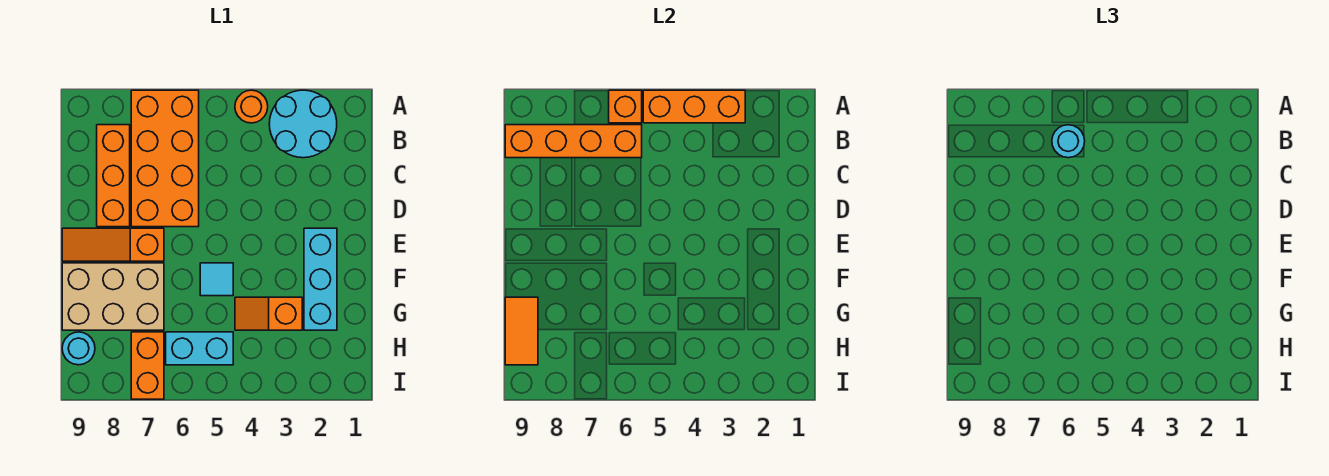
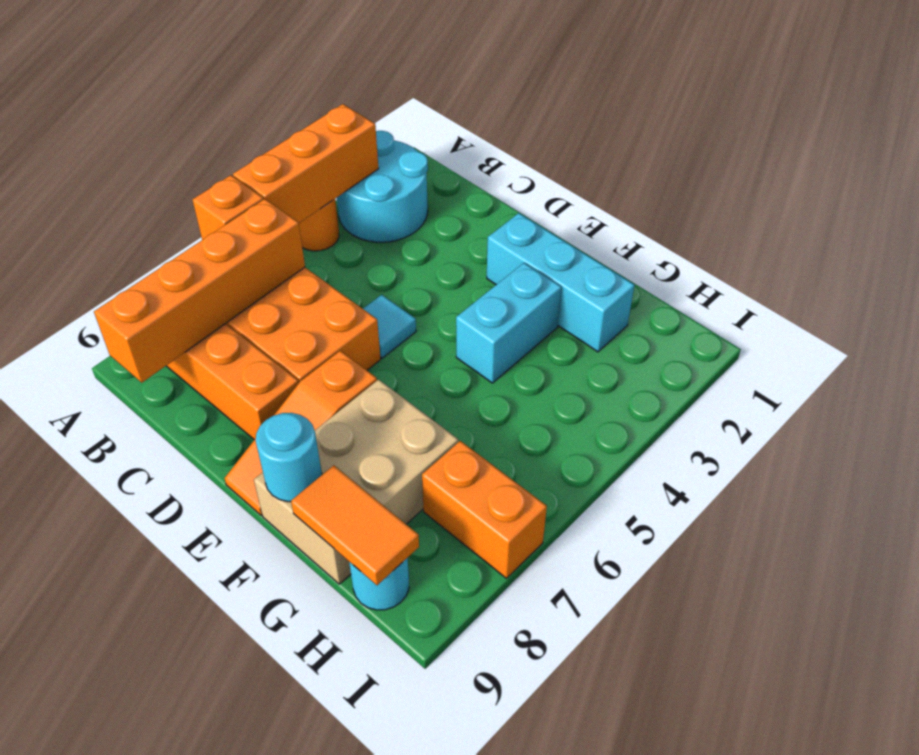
cyan round brick B6 level 3 -> cyan round brick F9 level 2
cyan tile F5 level 1 -> cyan tile D5 level 1
orange slope G3:G4 level 1 top 3 -> none
cyan brick H5:H6 level 1 -> cyan brick F3:F4 level 1

